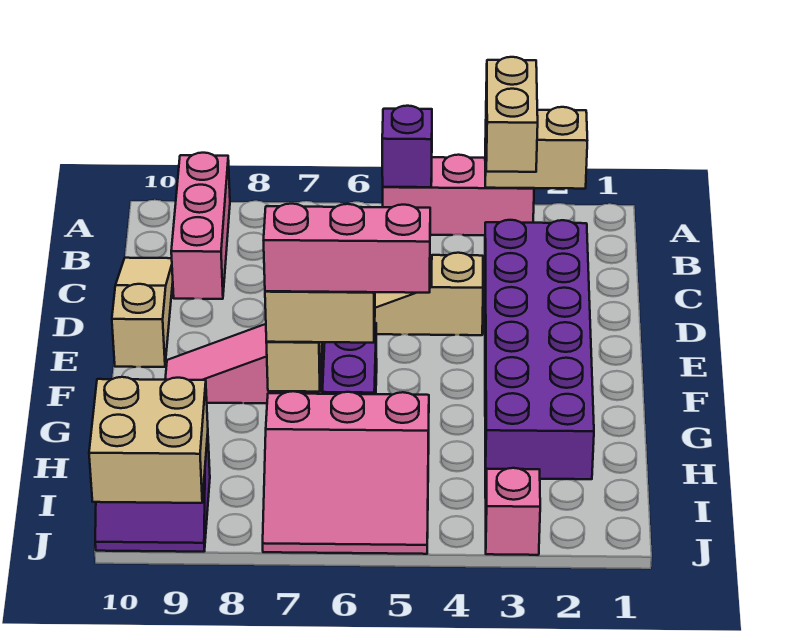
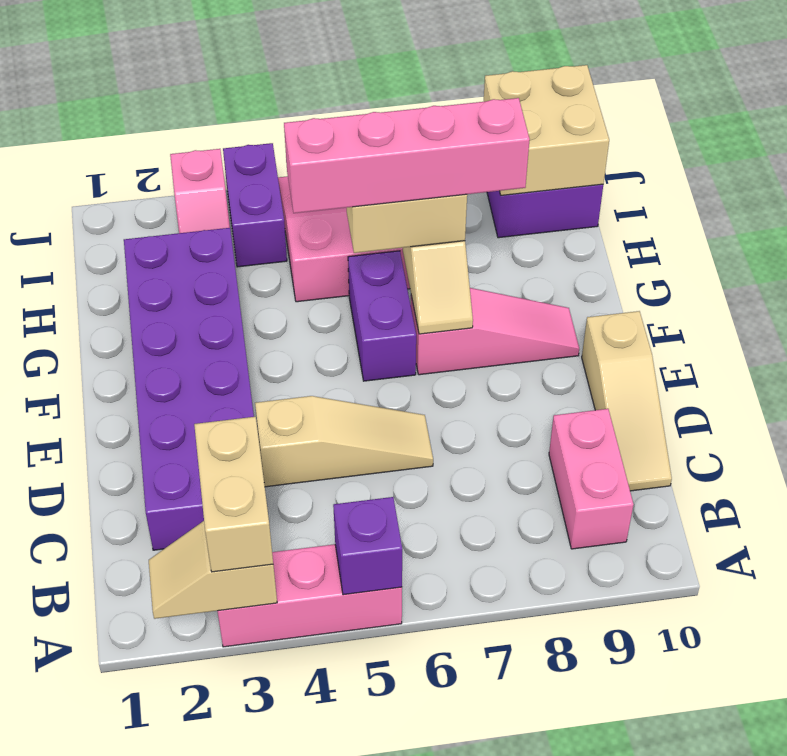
tan brick A2:A3 level 2 -> tan slope A2:A3 level 2 top 3
pink brick A9:C9 level 1 -> pink brick B9:C9 level 1
pink brick G5:G7 level 4 -> pink brick G5:G8 level 4
none -> purple brick I4:J4 level 1

